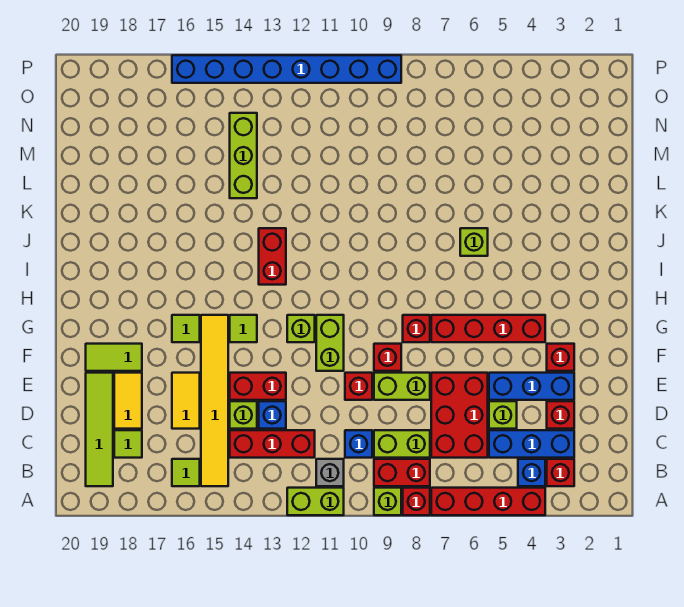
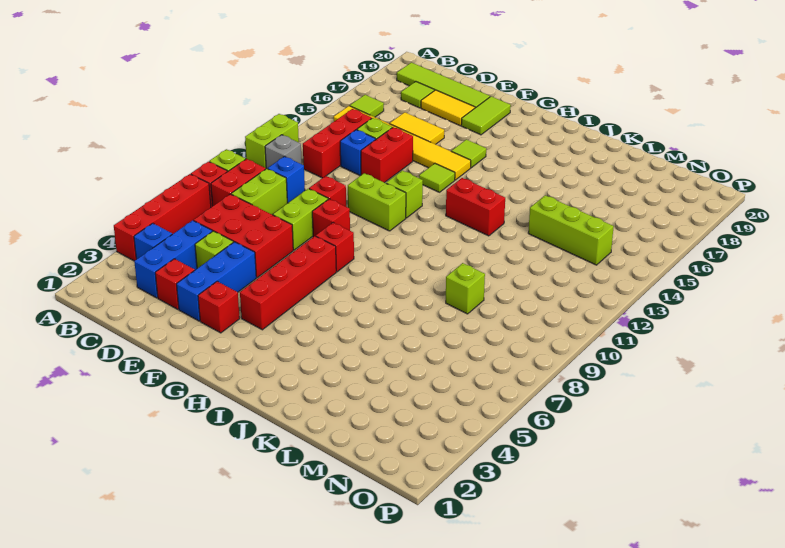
red brick B3 level 1 -> none
lime brick J6 level 1 -> lime brick L9 level 1
blue brick P9:P16 level 1 -> none

